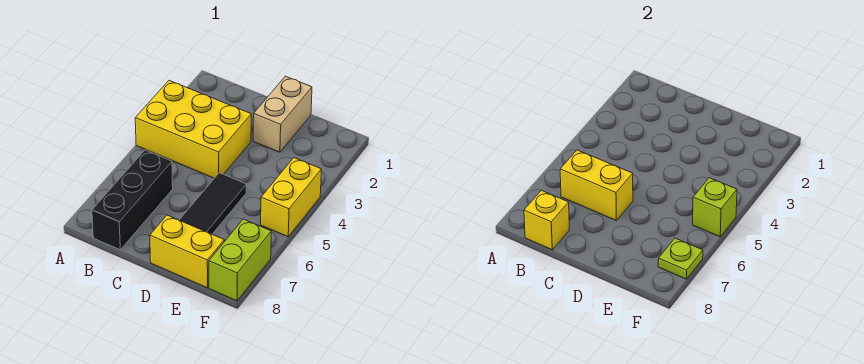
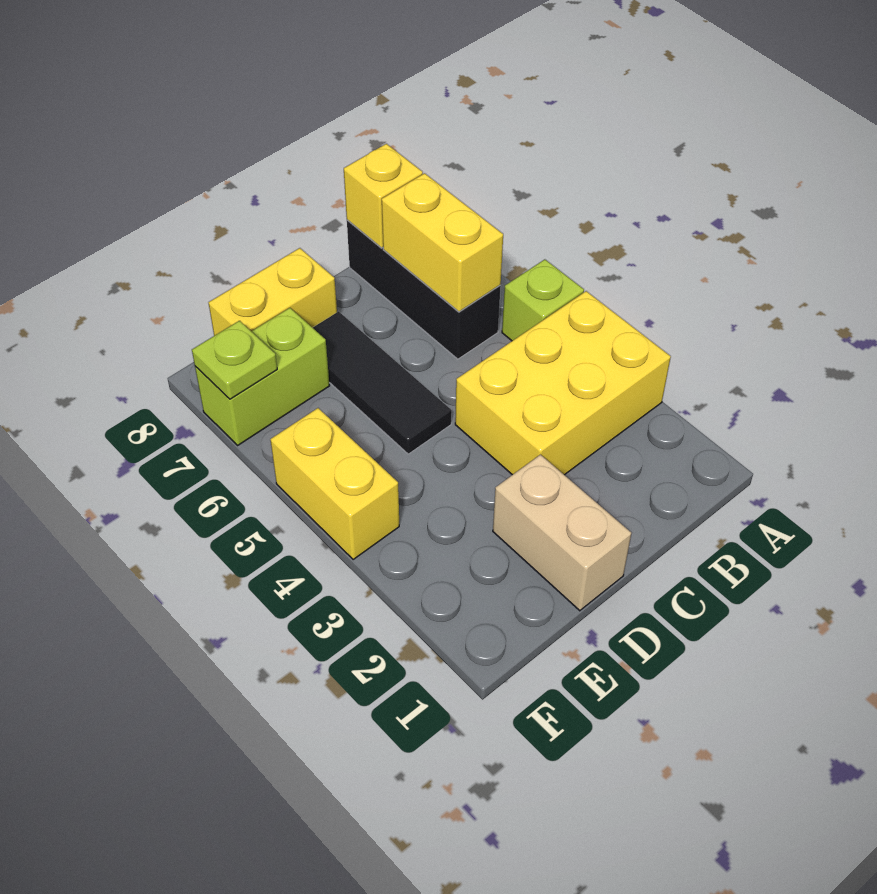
yellow brick B6:C6 level 2 -> yellow brick B6:B7 level 2
lime brick F5 level 2 -> lime brick A5 level 1
lime brick F7:F8 level 1 -> lime brick E7:F7 level 1

